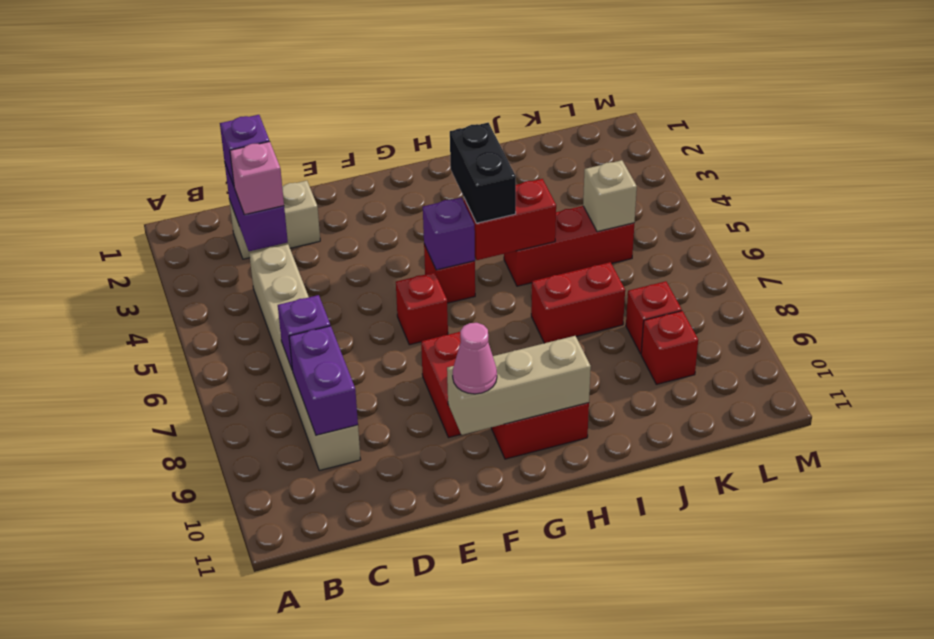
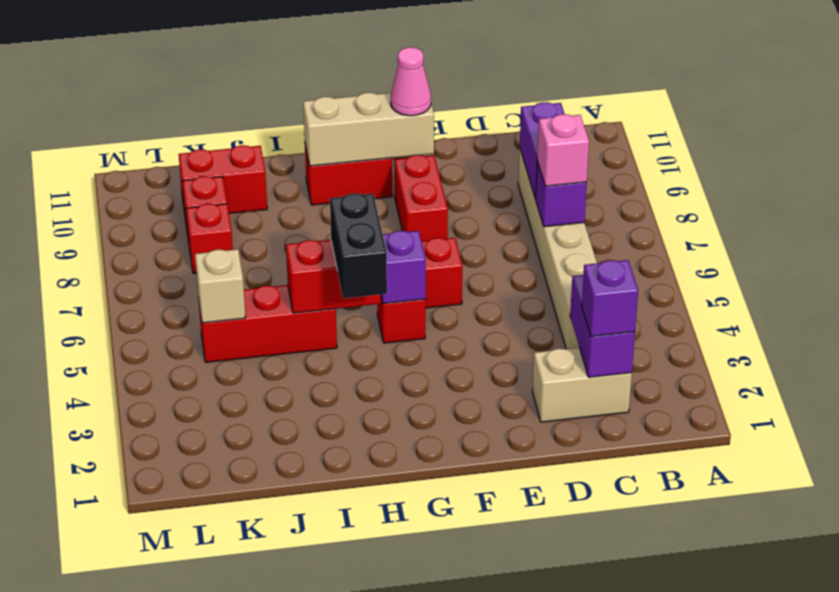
pink brick C3 level 3 -> pink brick C7 level 3
red brick I7:J7 level 1 -> red brick J10:K10 level 1

